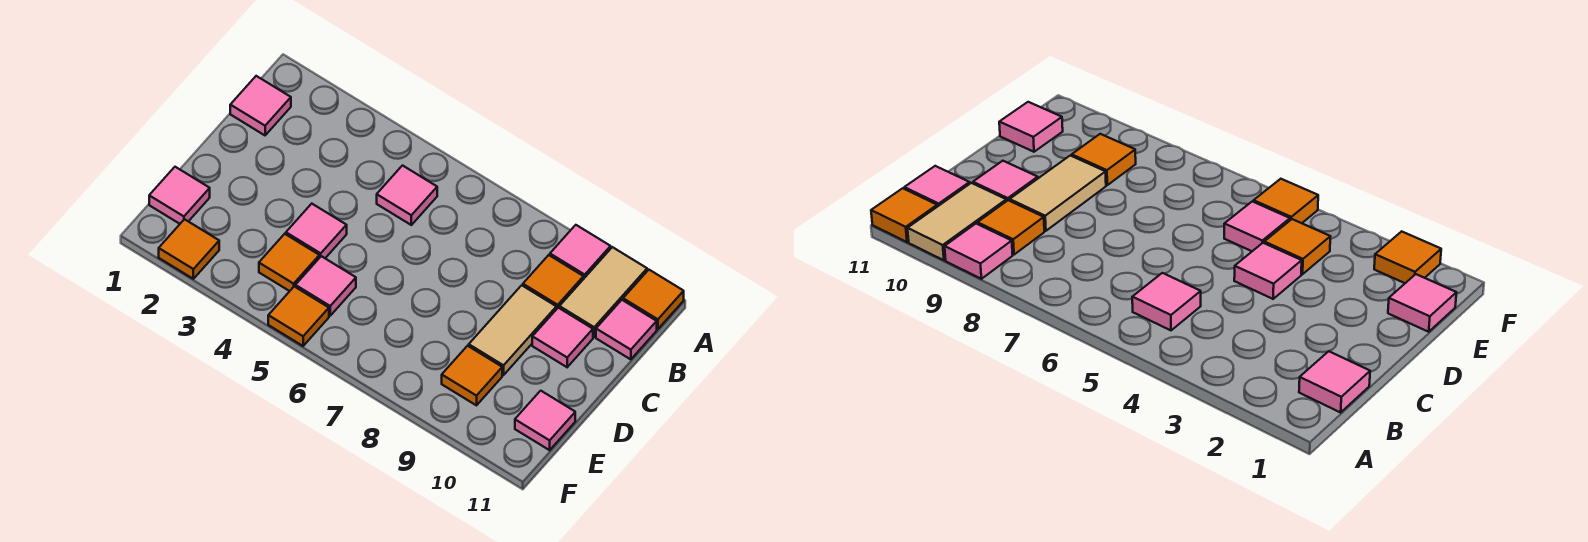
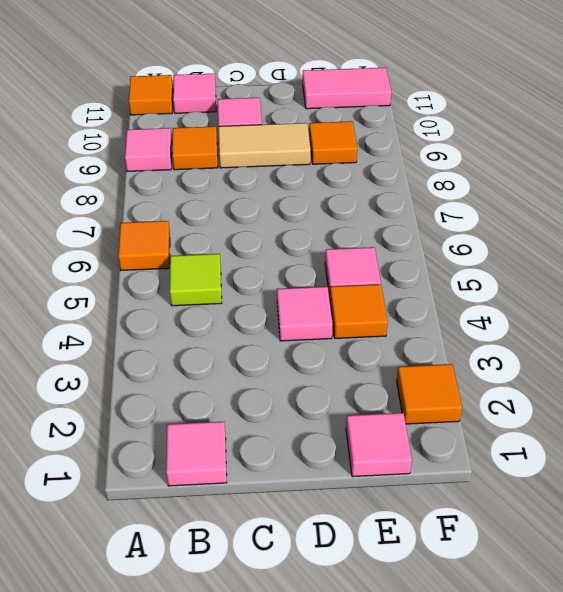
tan tile A10:B10 level 1 -> none
pink tile B5 level 1 -> lime tile B5 level 1
pink tile E11 level 1 -> pink tile E11:F11 level 1
orange tile F5 level 1 -> orange tile A6 level 1

